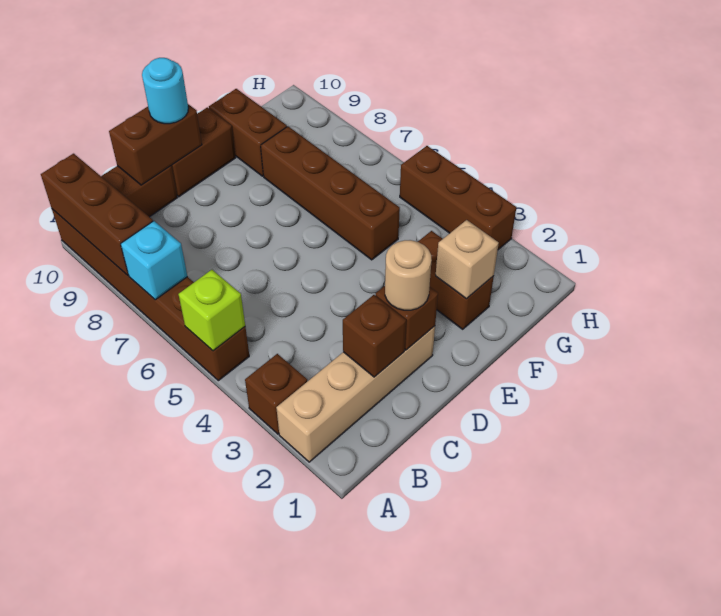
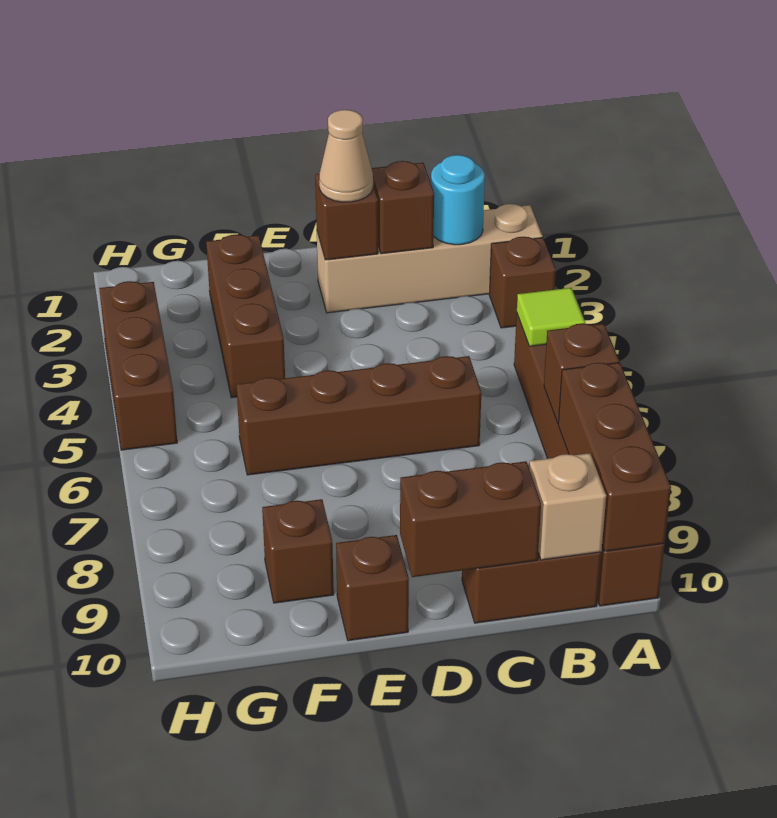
lime brick A5 level 2 -> lime tile A5 level 2
cyan brick A7 level 2 -> brown brick A7 level 2
tan round brick D2 level 3 -> tan cone D2 level 3
brown brick D10:E10 level 1 -> brown brick E10 level 1
cyan round brick D10 level 3 -> cyan round brick B2 level 2
brown brick F2:F3 level 1 -> brown brick F2:F4 level 1
tan brick F2 level 2 -> tan brick B10 level 2
brown brick F5:F8 level 1 -> brown brick C6:F6 level 1
brown brick F9:F10 level 1 -> brown brick F9 level 1

